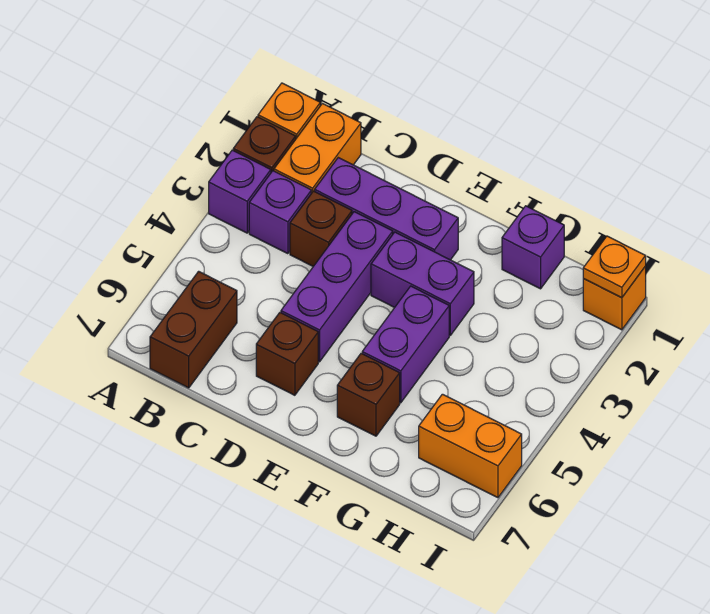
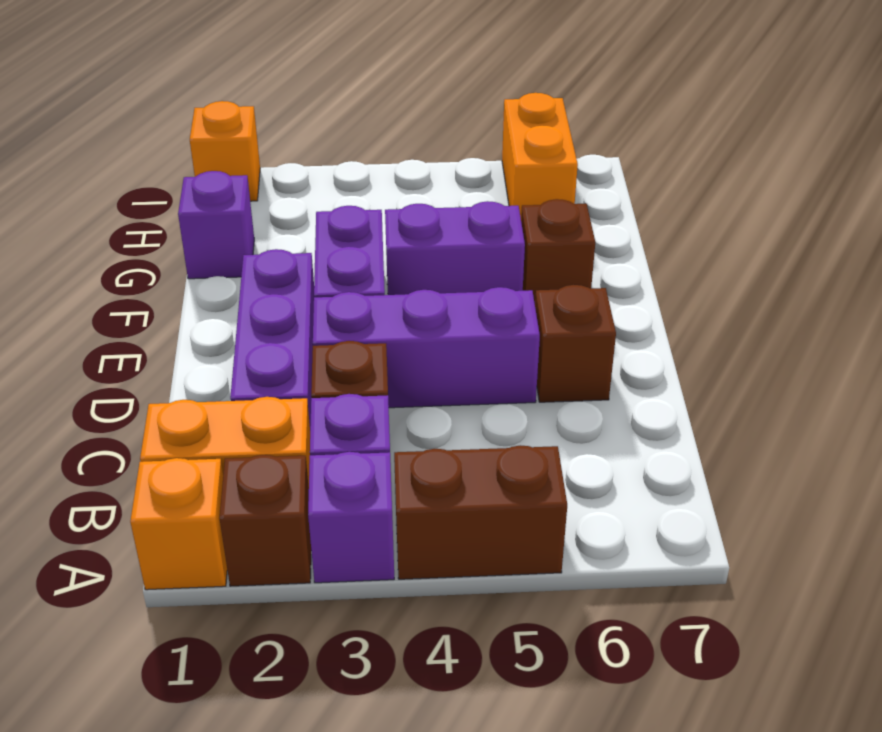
brown brick B6:B7 level 1 -> brown brick A4:A5 level 1
orange plate I1 level 2 -> none

